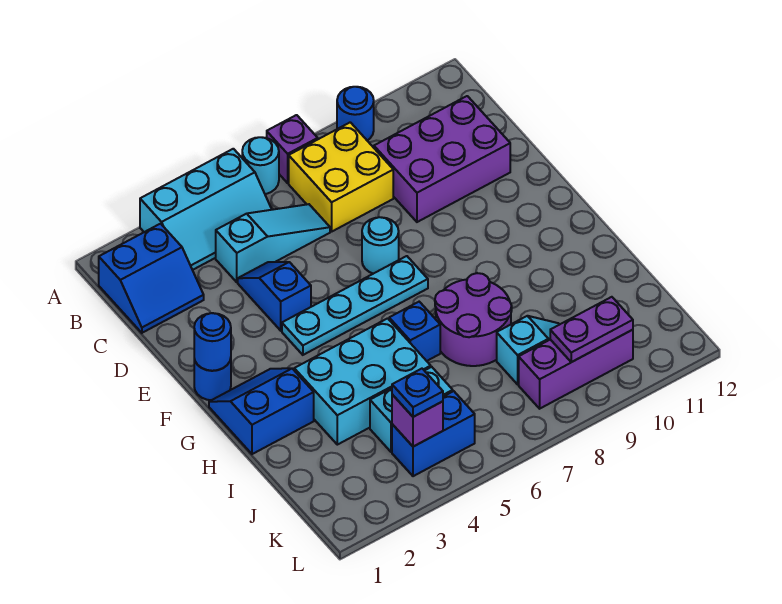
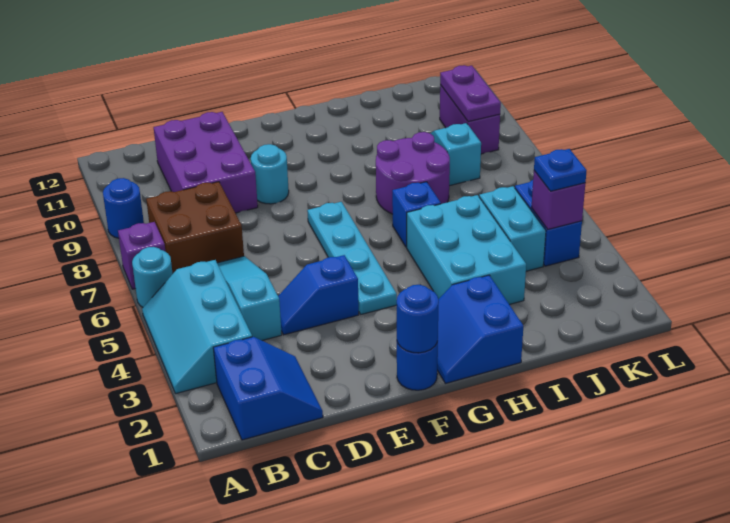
cyan slope A3:B5 level 1 top A -> cyan slope A3:B5 level 1 top B
yellow brick B7:C8 level 1 -> brown brick B7:C8 level 1
cyan round brick E7 level 1 -> cyan round brick E9 level 1
purple brick K8:K10 level 1 -> purple brick K9:K10 level 1

